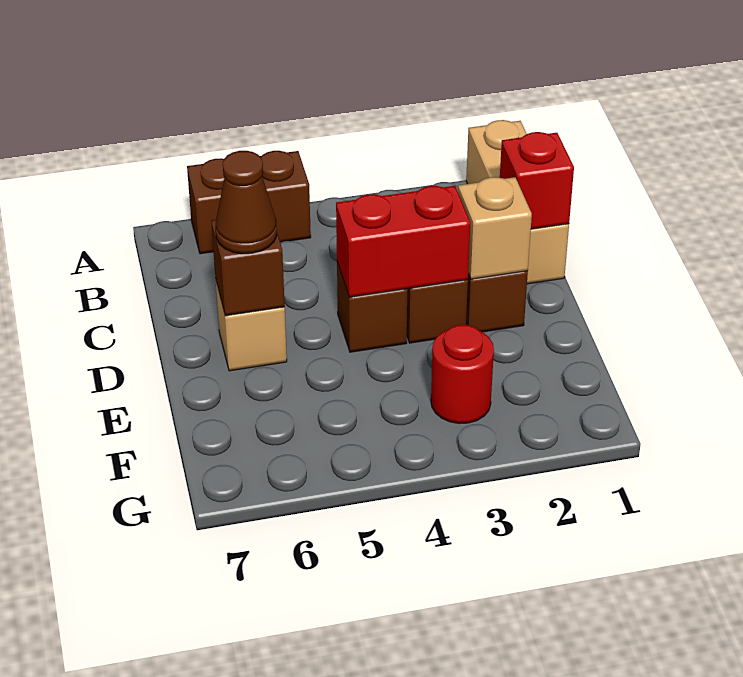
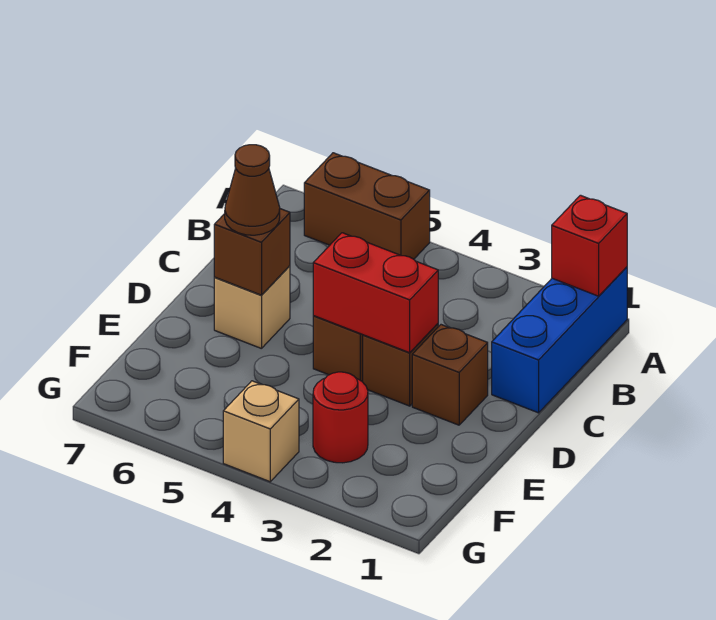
tan brick A1:C1 level 1 -> blue brick A1:C1 level 1
red brick C1 level 2 -> red brick A1 level 2
tan brick D2 level 2 -> tan brick G4 level 1

